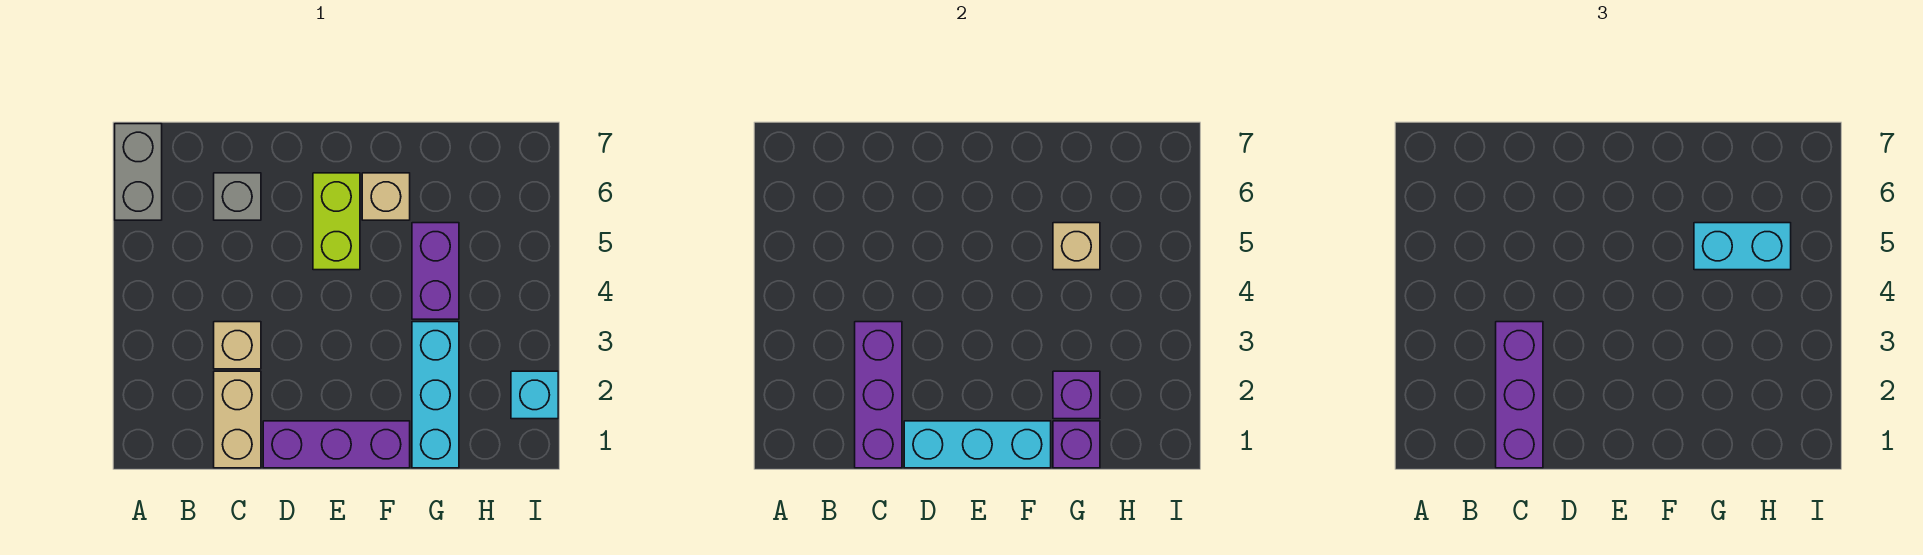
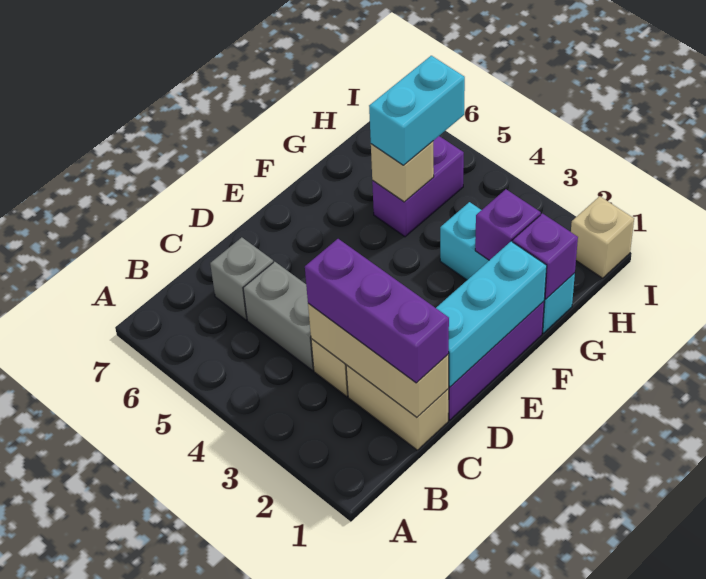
grey brick A6:A7 level 1 -> grey brick C4:C5 level 1
purple brick C1:C3 level 2 -> tan brick C1:C3 level 2
lime brick E5:E6 level 1 -> none
tan brick F6 level 1 -> tan brick I1 level 1
purple brick G4:G5 level 1 -> purple brick G5:H5 level 1
cyan brick I2 level 1 -> none

